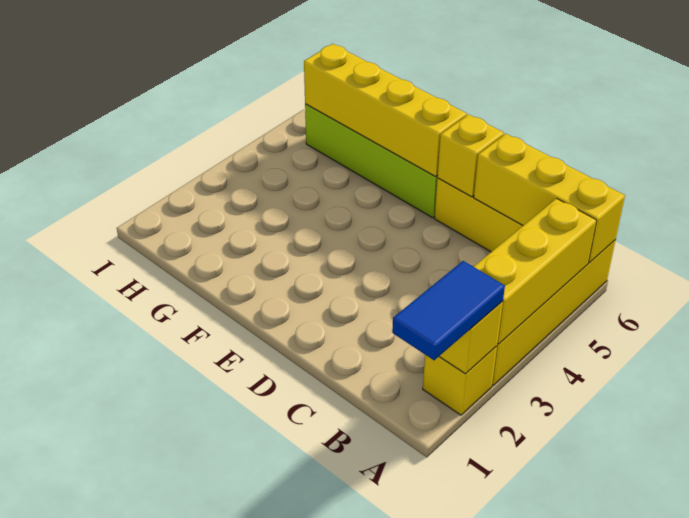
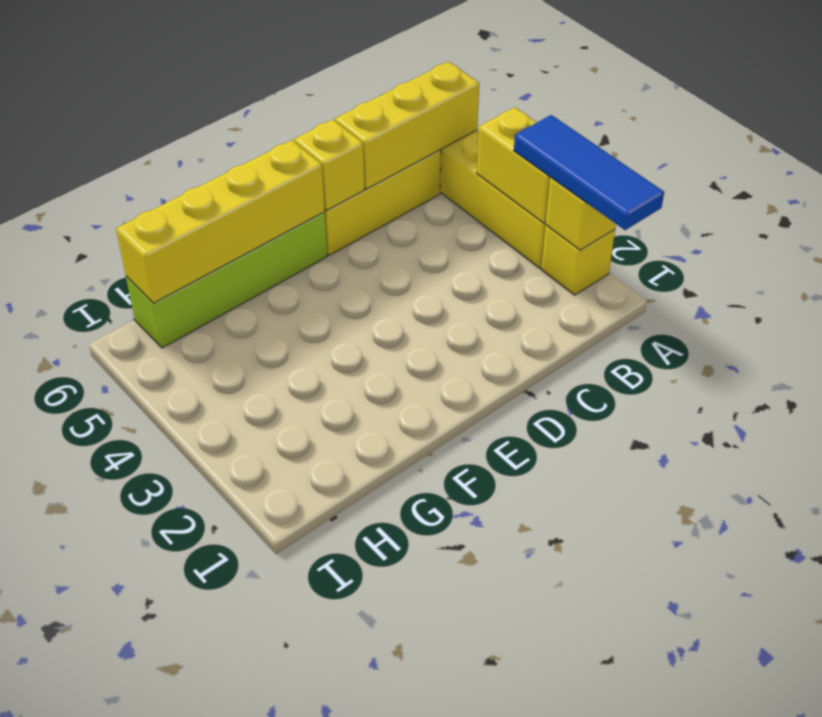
blue tile A1:A2 level 3 -> blue tile A1:A3 level 3
yellow brick A3:A5 level 2 -> yellow brick A3:A4 level 2

